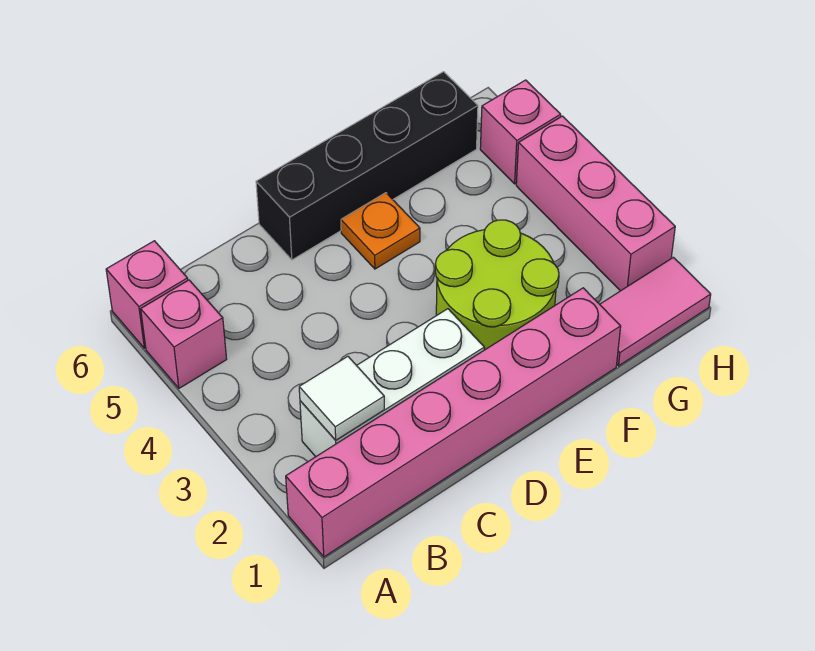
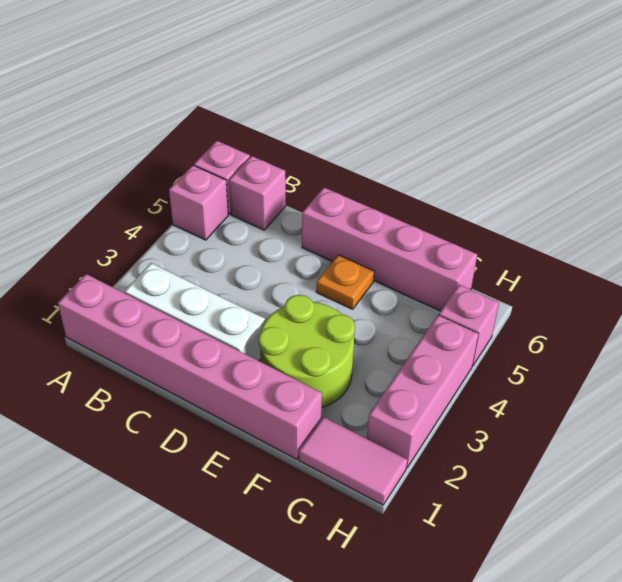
white tile B2 level 2 -> none
none -> pink brick B6 level 1
black brick D6:G6 level 1 -> pink brick D6:G6 level 1

